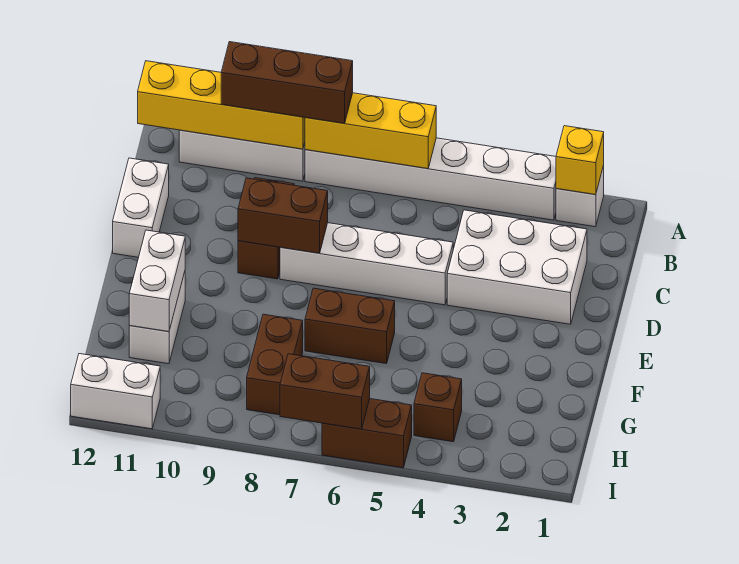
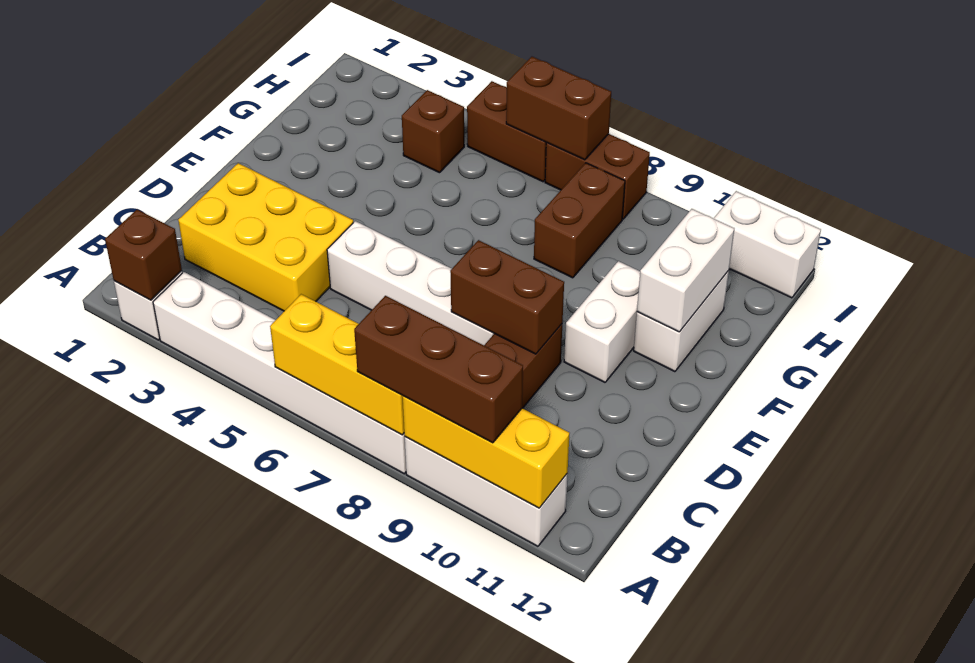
yellow brick A2 level 2 -> brown brick A2 level 2
yellow brick A9:A12 level 2 -> yellow brick A9:A11 level 2
white brick C2:D4 level 1 -> yellow brick C2:D4 level 1
white brick C12:D12 level 1 -> white brick E10:F10 level 1
brown brick F6:F7 level 1 -> brown brick I7:I8 level 1

